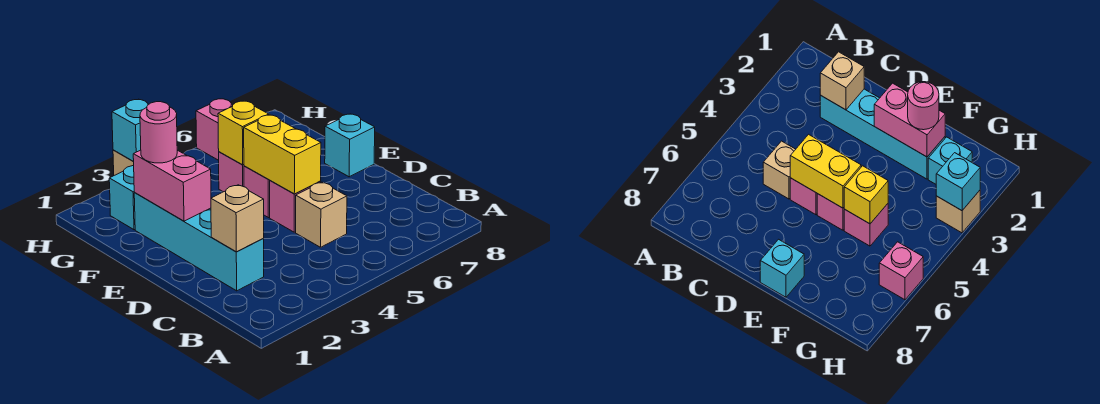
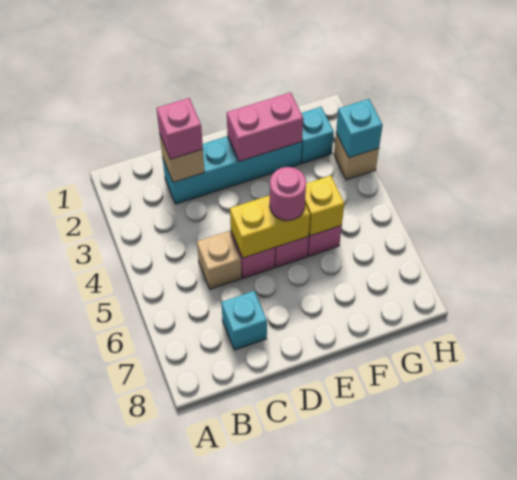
cyan brick E8 level 1 -> cyan brick C7 level 1
pink round brick F2 level 3 -> pink round brick E5 level 3
pink brick H6 level 1 -> pink brick C2 level 3

